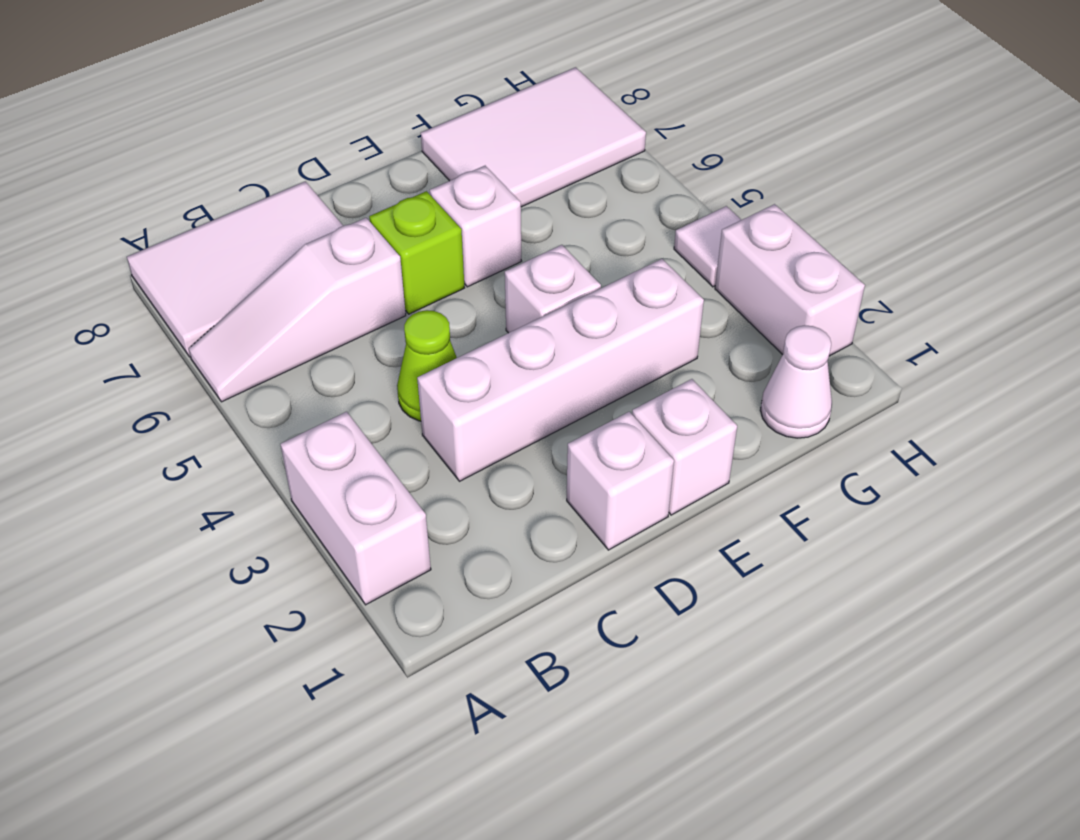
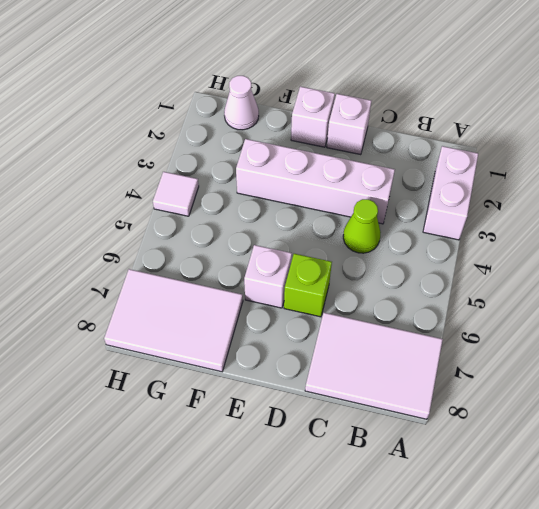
white slope A6:C6 level 1 top C -> none
white brick E4 level 1 -> none
white brick H2:H3 level 1 -> none

